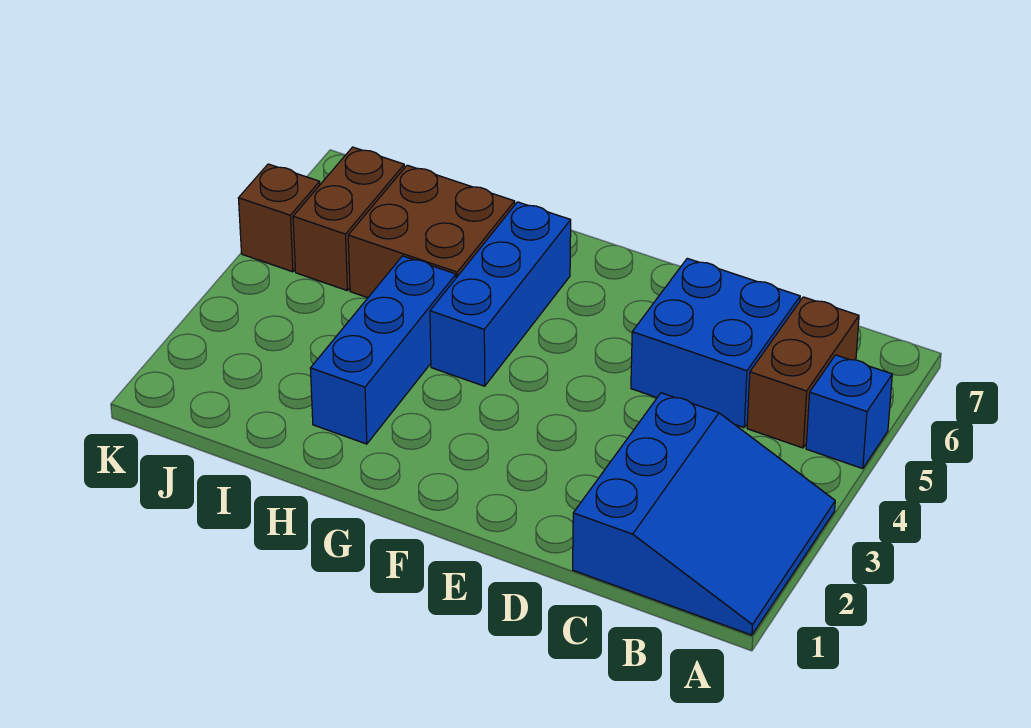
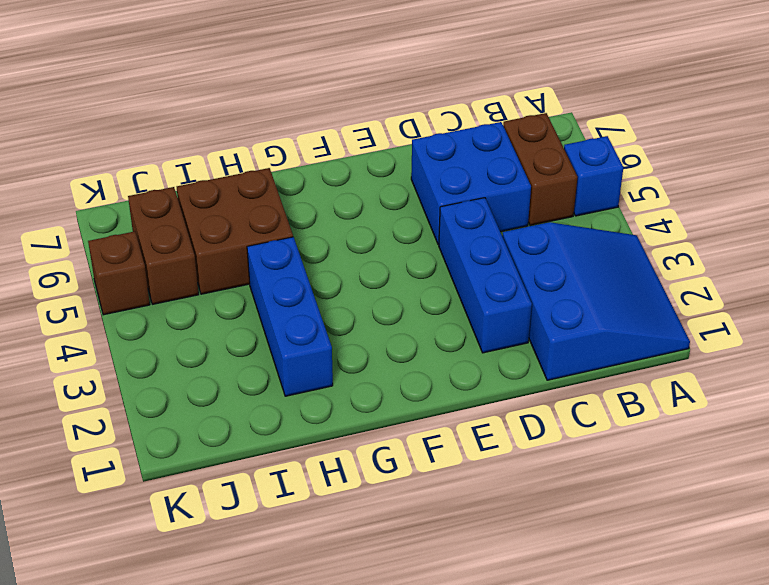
blue brick G4:G6 level 1 -> blue brick D2:D4 level 1

